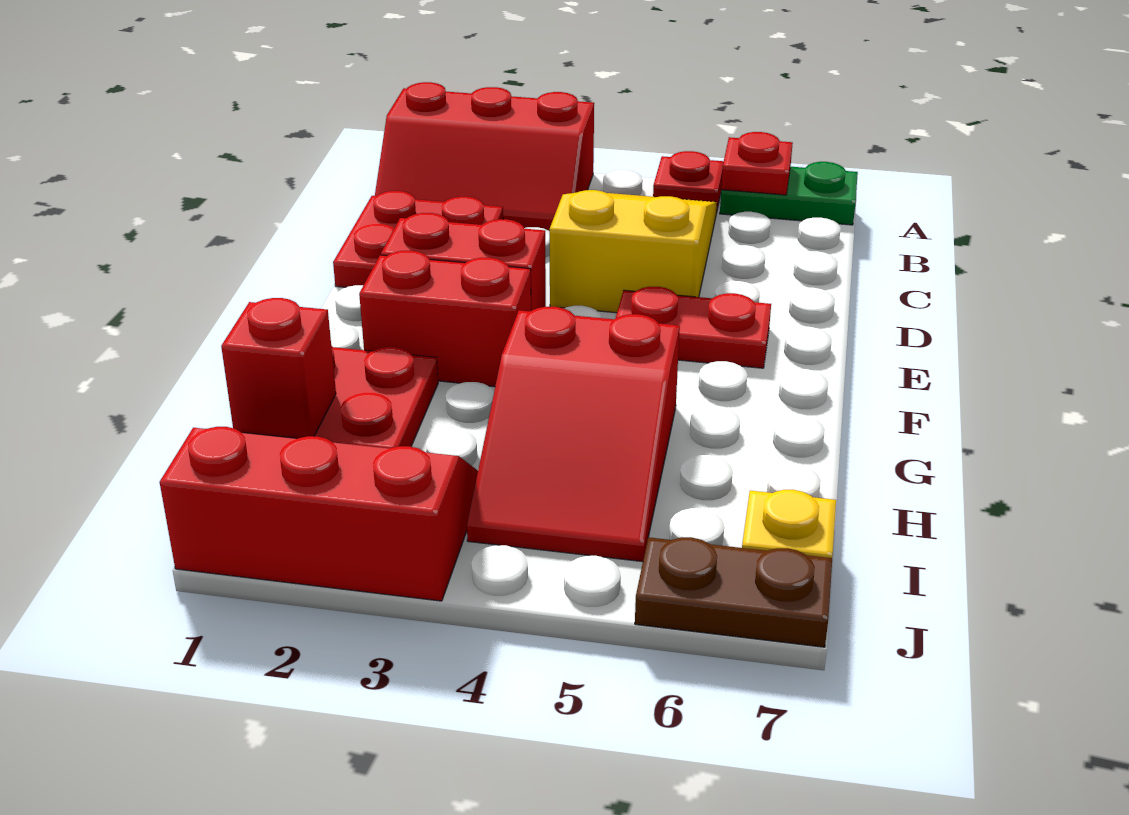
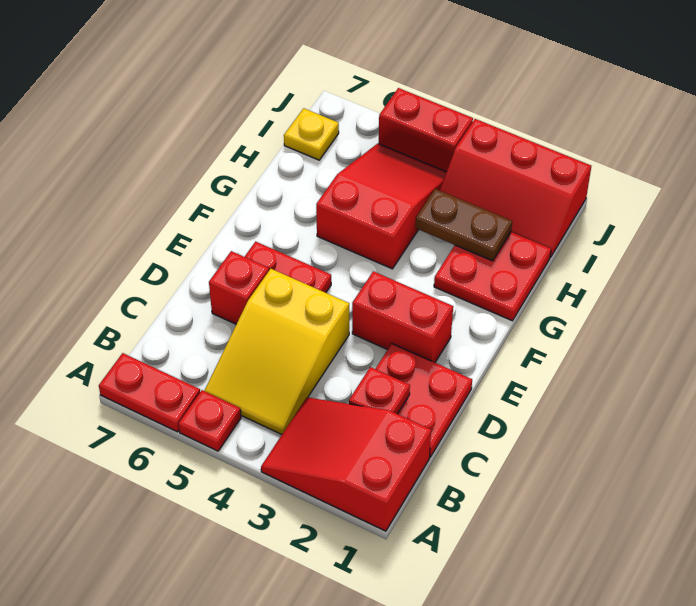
red slope A1:B3 level 1 top A -> red slope A1:B3 level 1 top 1
green plate A6:A7 level 1 -> red plate A6:A7 level 1
red plate A6 level 2 -> red plate C2 level 2
red brick F2:F3 level 1 -> red brick J4:J5 level 1
red brick H1 level 2 -> red brick D6 level 1
brown plate J6:J7 level 1 -> brown plate H2:H3 level 2

